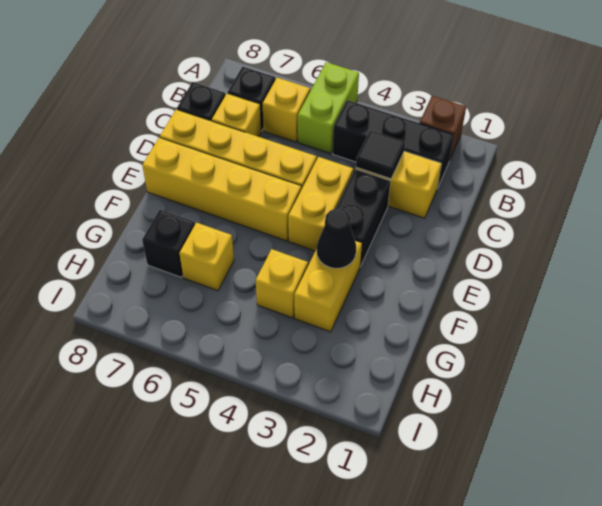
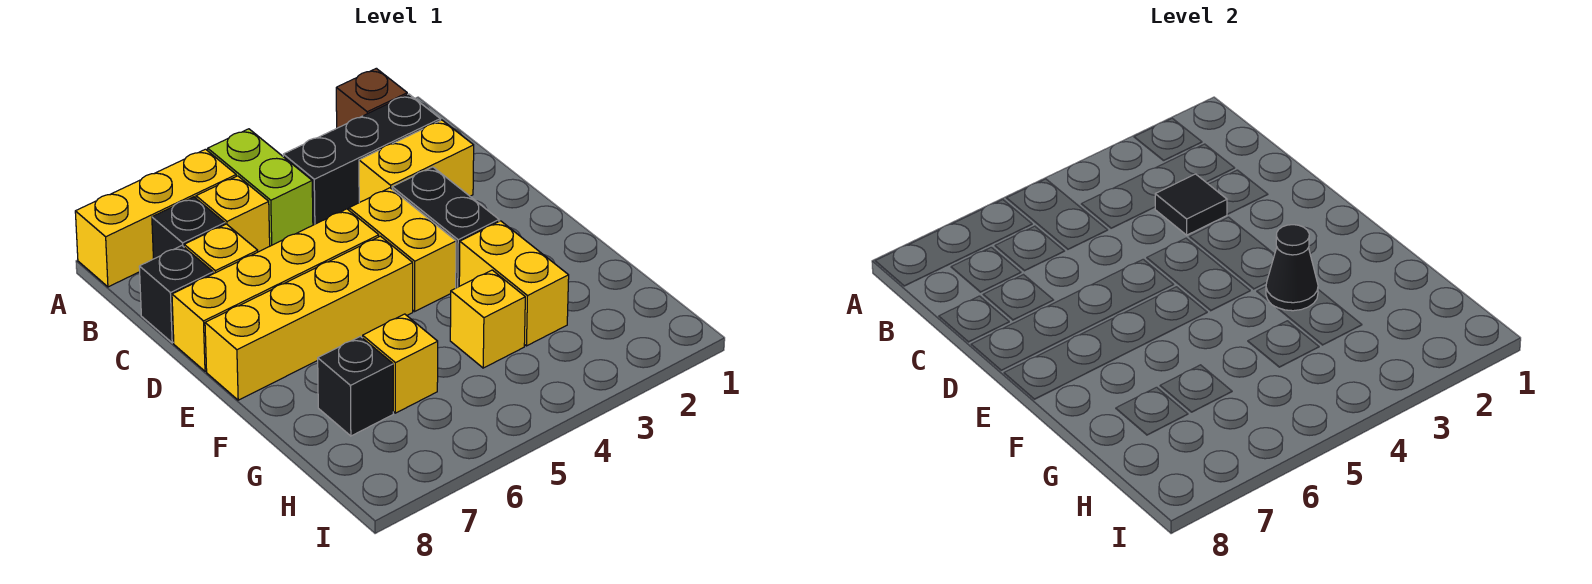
none -> yellow brick A6:A8 level 1

